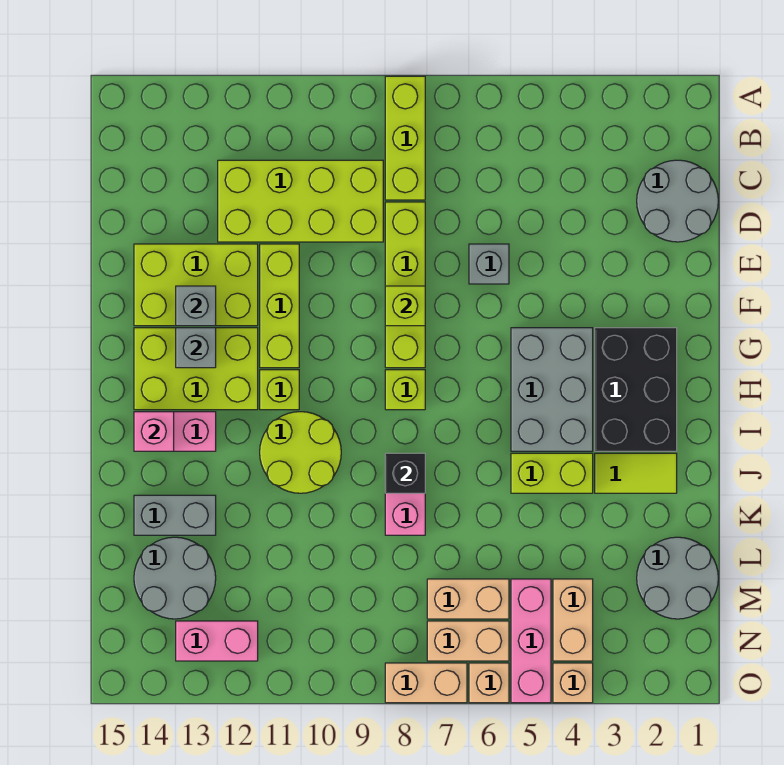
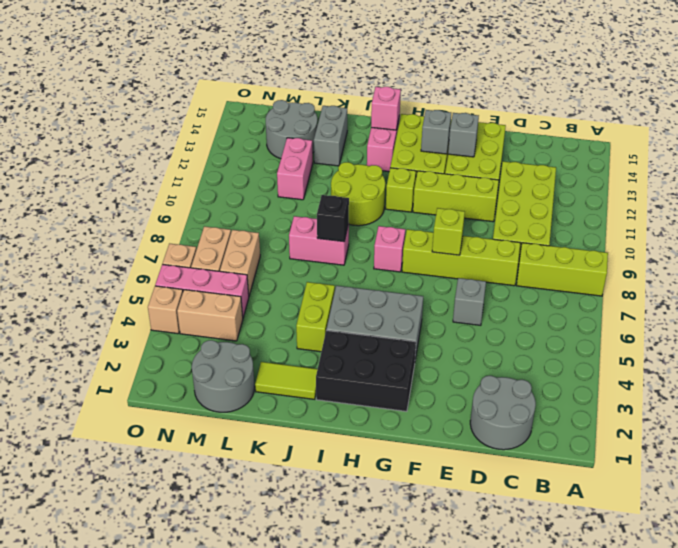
lime brick H8 level 1 -> pink brick H8 level 1
lime tile J2:J3 level 1 -> lime tile J2:K2 level 1
pink brick N12:N13 level 1 -> pink brick L11:L12 level 1
tan brick O7:O8 level 1 -> none

